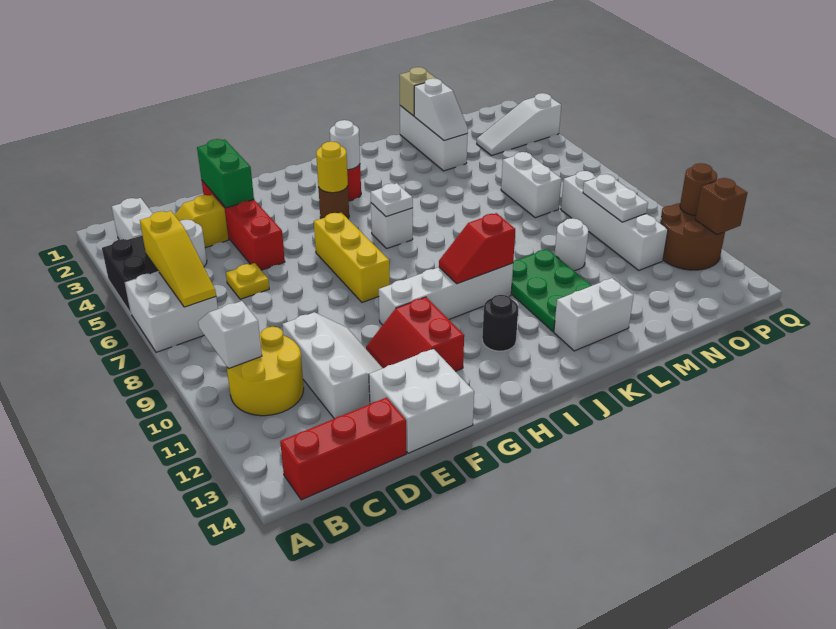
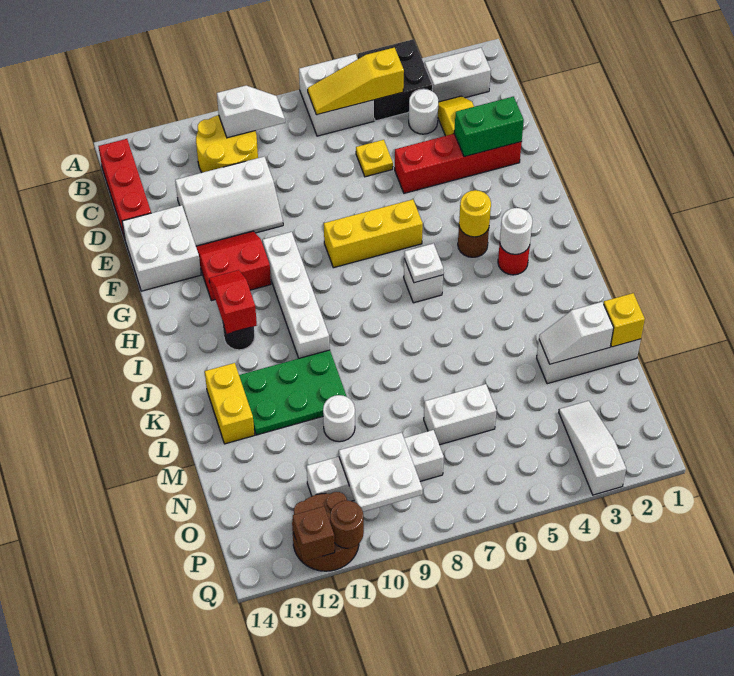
red slope I10:J10 level 2 top J -> red slope H12:I12 level 2 top I
white brick K13:L13 level 1 -> yellow brick K13:L13 level 1
tan brick M1 level 2 -> yellow brick M1 level 2
white plate O9:O10 level 2 -> white plate O9:P10 level 2

